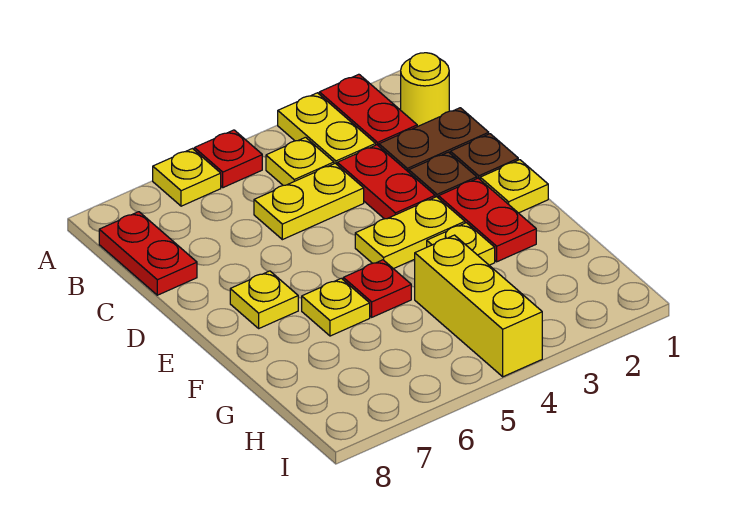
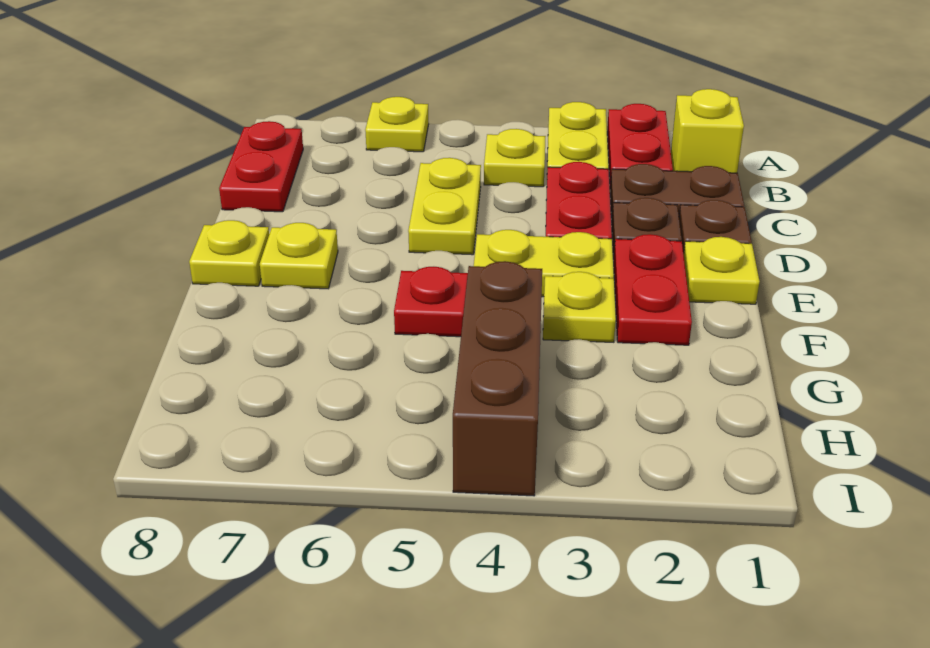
red plate A5 level 1 -> none
yellow round brick B1 level 1 -> yellow brick B1 level 1
yellow plate C4:C5 level 1 -> yellow plate C5:D5 level 1
yellow plate F6 level 1 -> yellow plate E8 level 1
yellow brick G4:I4 level 1 -> brown brick G4:I4 level 1

